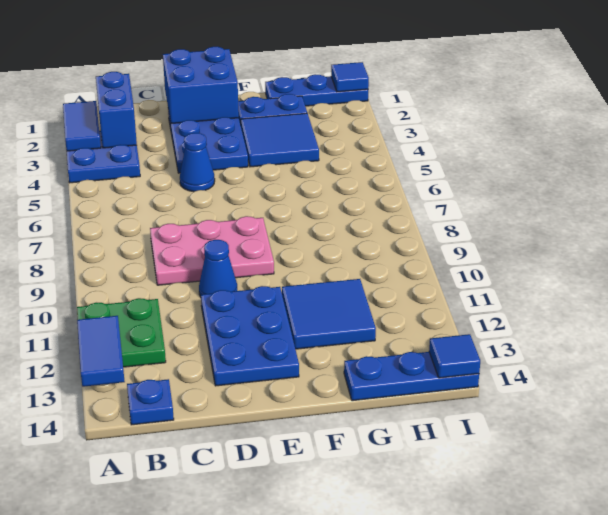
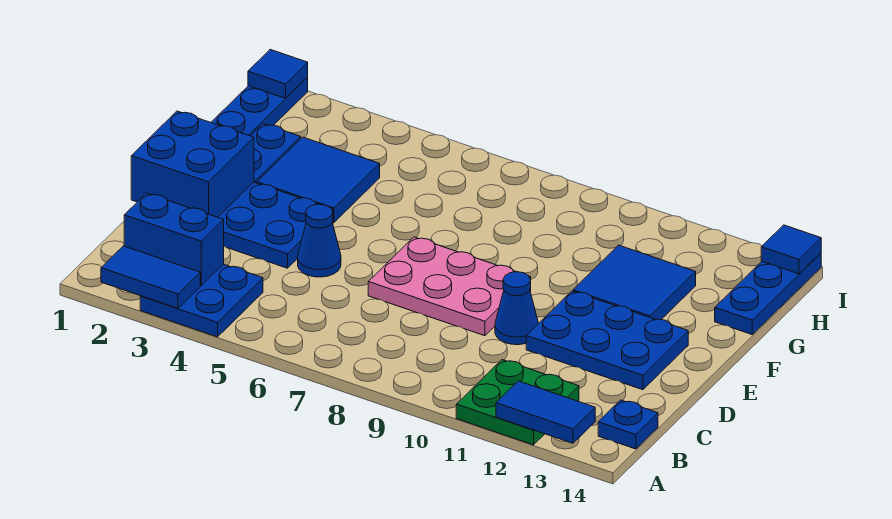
pink plate C8:E9 level 1 -> pink plate D7:E9 level 1

